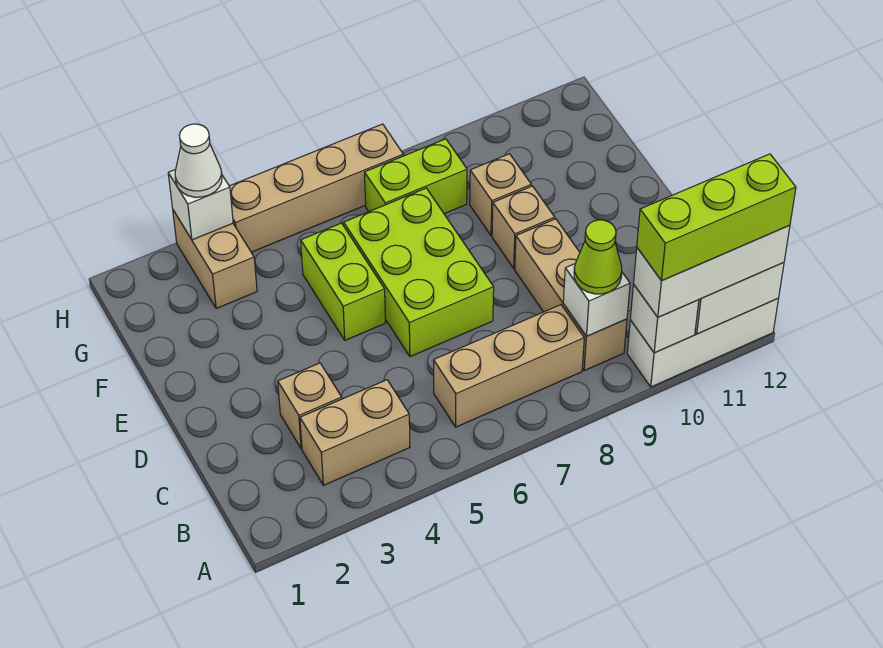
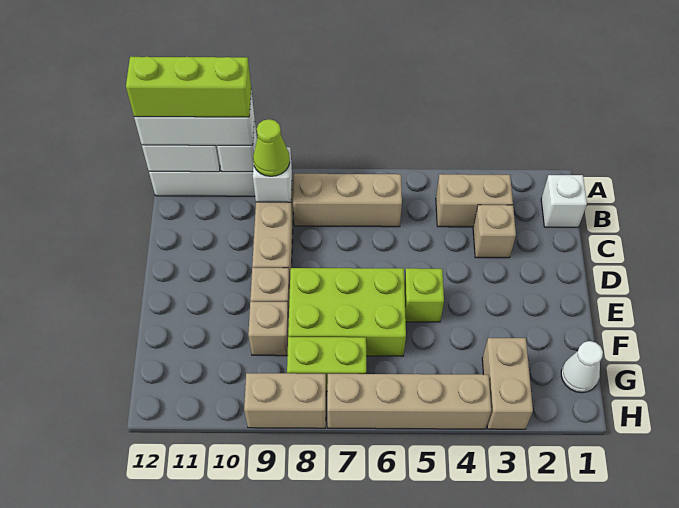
lime brick D6:F7 level 1 -> lime brick E6:F8 level 1
lime brick E5:F5 level 1 -> lime brick E5 level 1
white brick H3 level 2 -> white brick B1 level 1
white cone H3 level 3 -> white cone G1 level 1
none -> tan brick H8:H9 level 1

